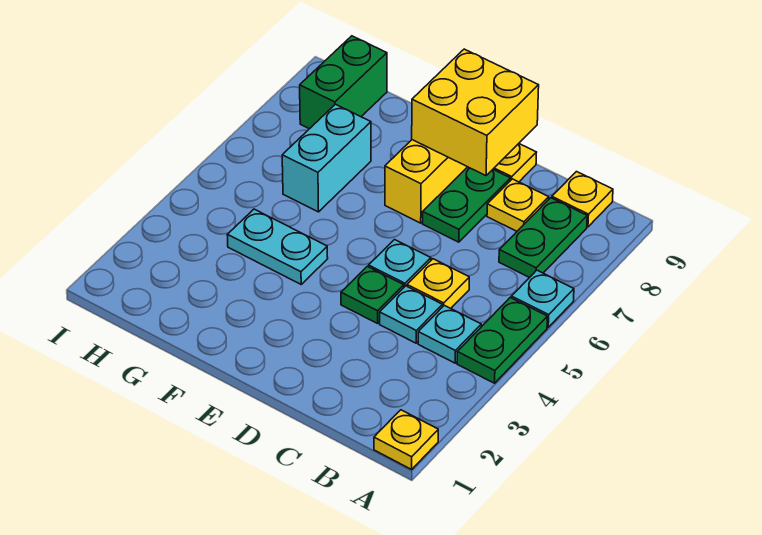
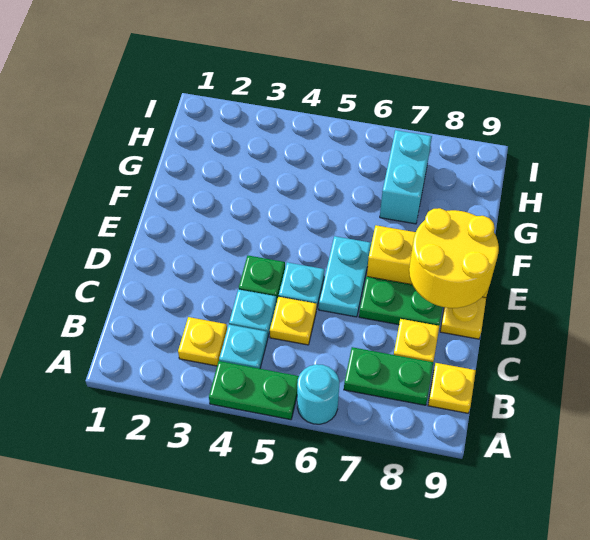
yellow plate A1 level 1 -> yellow plate B3 level 1
cyan plate A6 level 1 -> cyan round brick A6 level 1
yellow brick D8:E9 level 2 -> yellow round brick D8:E9 level 2
cyan plate F4:G4 level 1 -> cyan plate D6:E6 level 1
cyan brick G6:G7 level 1 -> cyan brick G7:H7 level 1
green brick H8:H9 level 1 -> none

